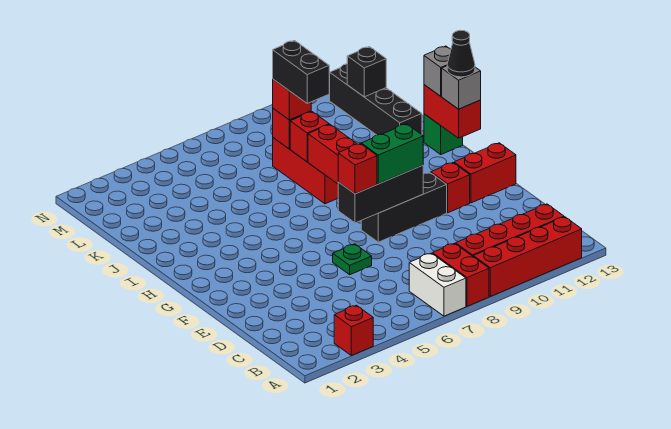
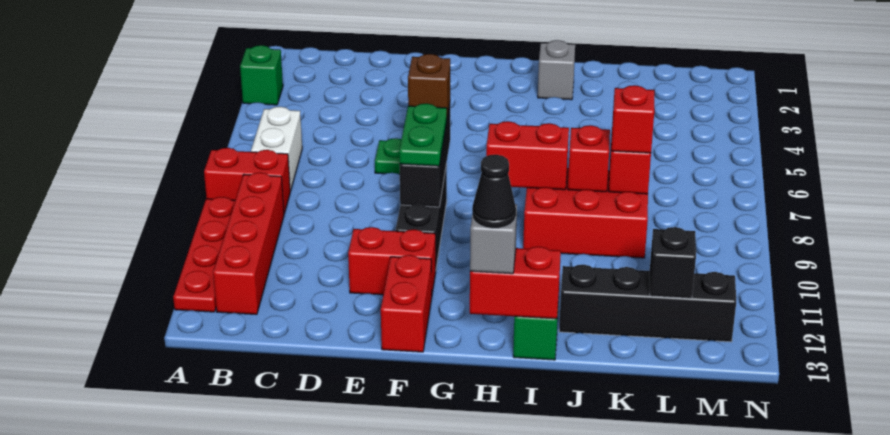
red brick A3 level 1 -> green brick A3 level 1
white brick A7:B7 level 1 -> white brick B6:B7 level 1
red brick A9:A12 level 1 -> red plate A9:A12 level 1
red brick F7 level 3 -> brown brick F7 level 3
green brick F8:F9 level 3 -> green plate F8:F9 level 3
red brick F11 level 1 -> red brick E11:F11 level 1
grey brick I13 level 3 -> grey brick I2 level 1
black brick J8:K8 level 4 -> none

